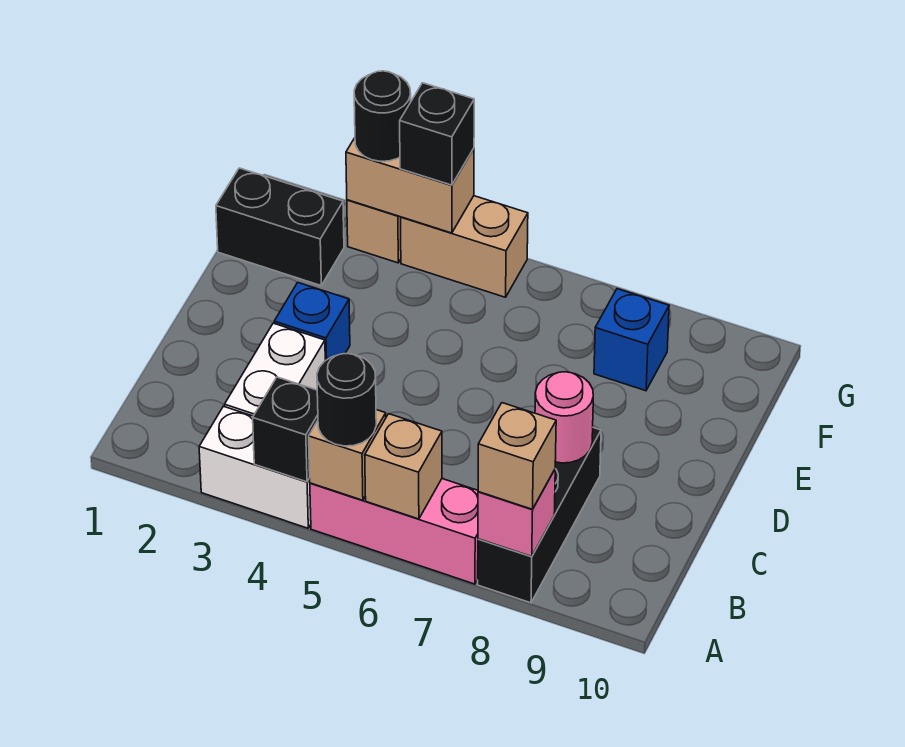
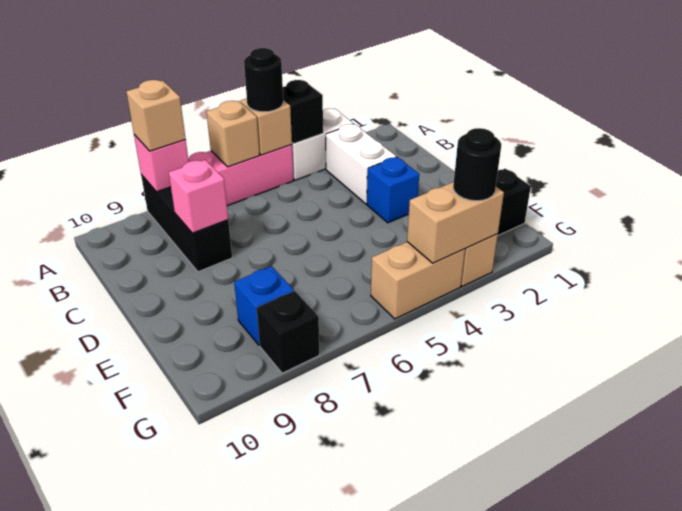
pink round brick C8 level 2 -> pink brick C8 level 2
black brick G4 level 3 -> black brick G8 level 1

